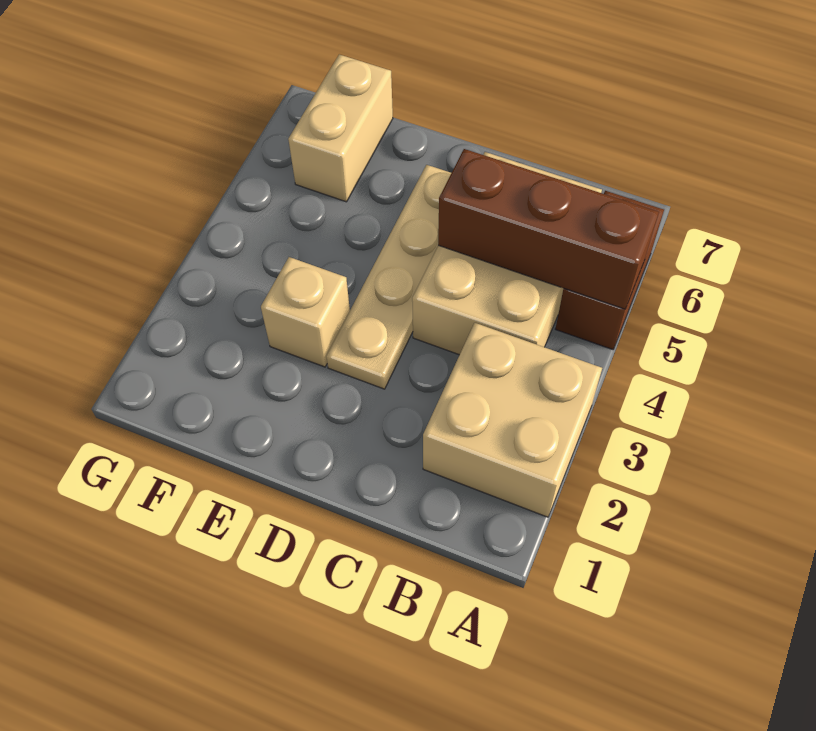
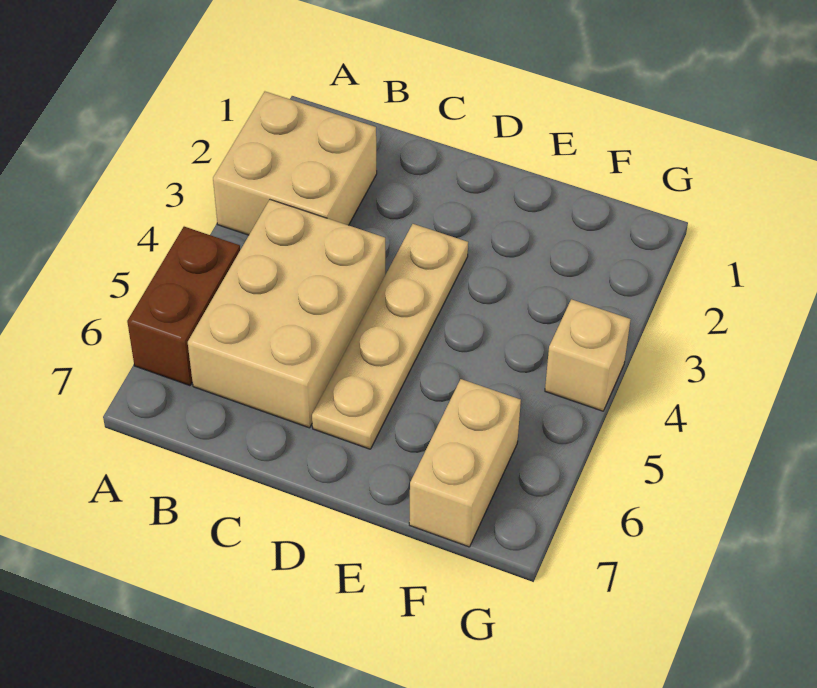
brown brick A5:C5 level 2 -> none
tan brick E3 level 1 -> tan brick G4 level 1

